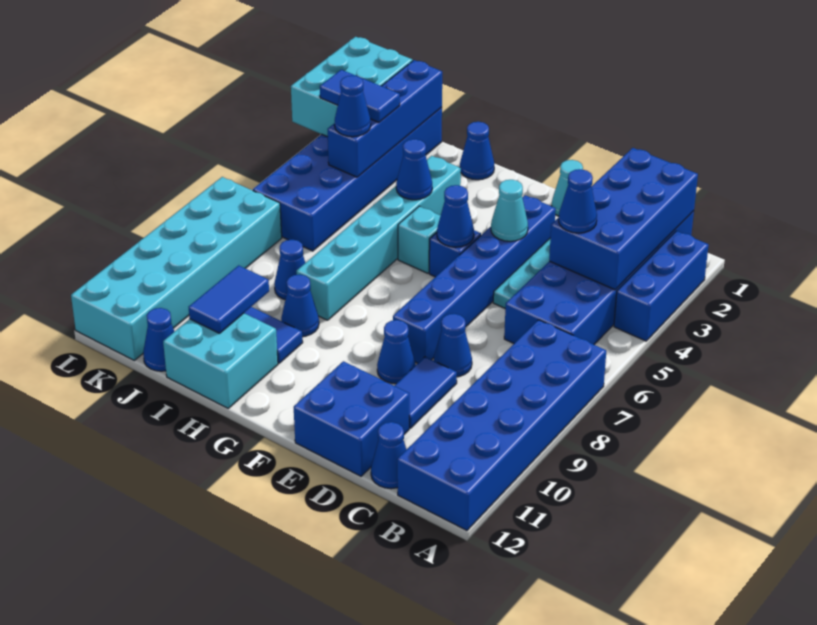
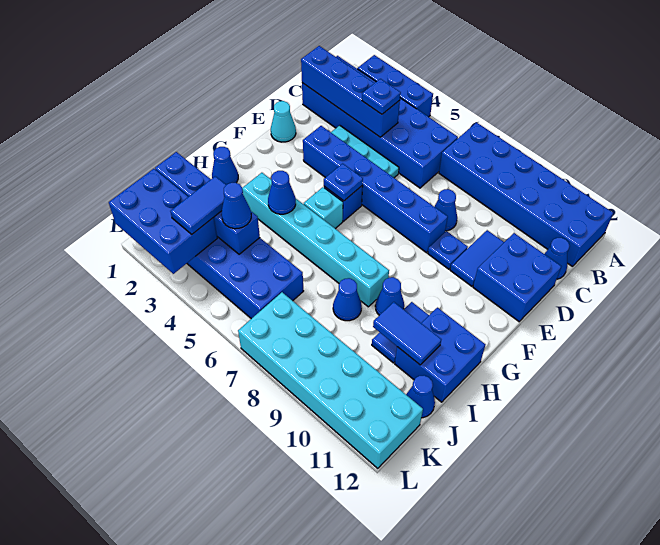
blue brick B1:C4 level 2 -> blue brick C1:C4 level 2
blue cone C4 level 3 -> blue plate C4 level 3
blue tile D9:D10 level 1 -> blue tile D10:E10 level 1
cyan cone E4 level 2 -> none
blue cone E9 level 1 -> blue plate E9 level 1
blue cone F5 level 2 -> blue plate F5 level 2
cyan brick H11:I12 level 1 -> blue brick H11:I12 level 1
cyan brick K1:L3 level 2 -> blue brick K1:L3 level 2

